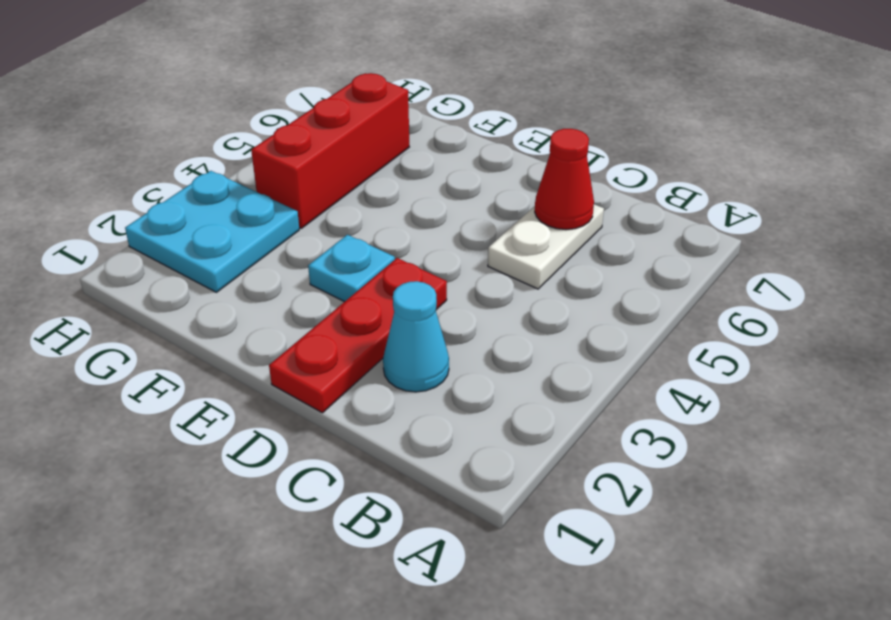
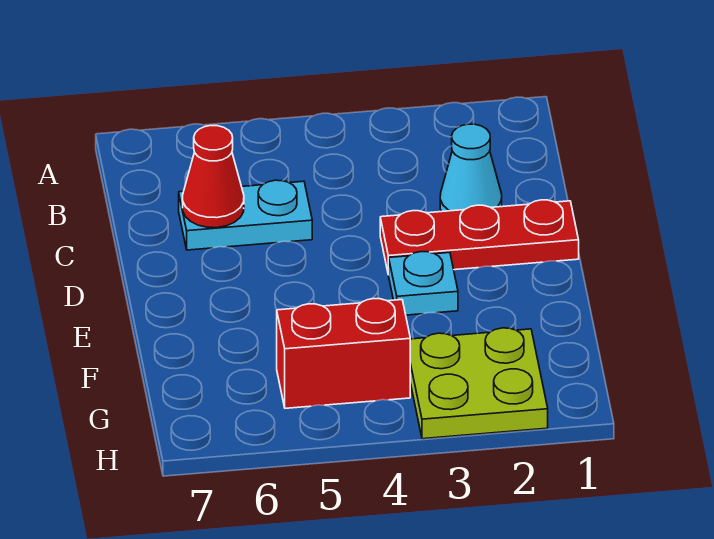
white plate C5:C6 level 1 -> cyan plate C5:C6 level 1
cyan plate G2:H3 level 1 -> lime plate G2:H3 level 1
red brick G4:G6 level 1 -> red brick G4:G5 level 1

